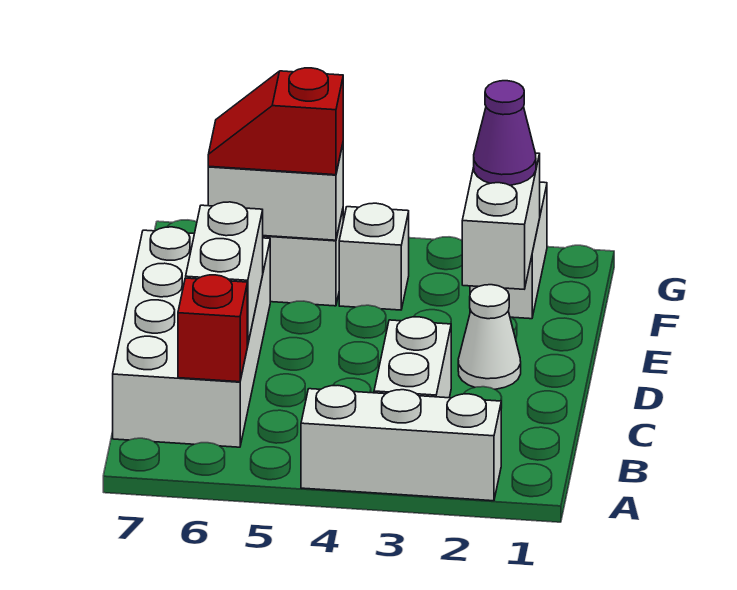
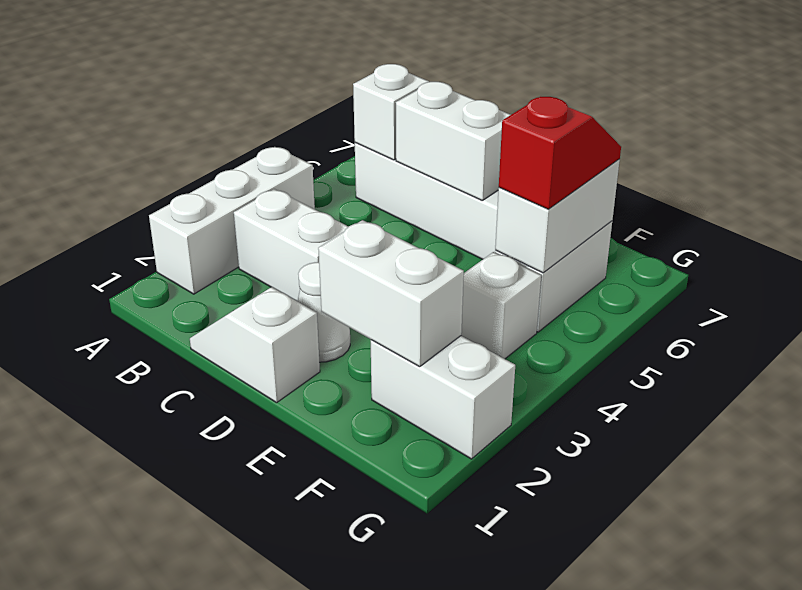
red brick B6 level 2 -> white brick B6 level 2
none -> white slope C1:D1 level 1 top D
purple cone F2 level 3 -> none

